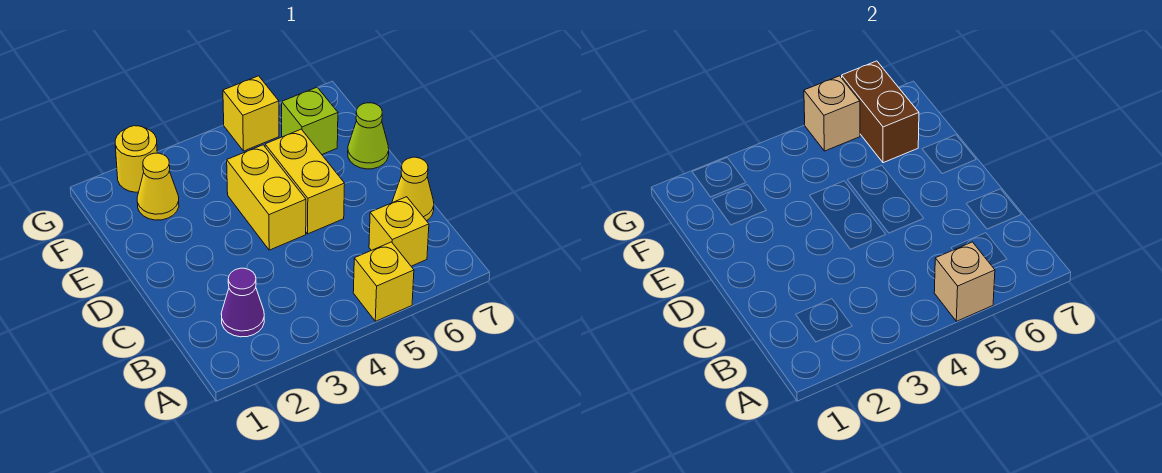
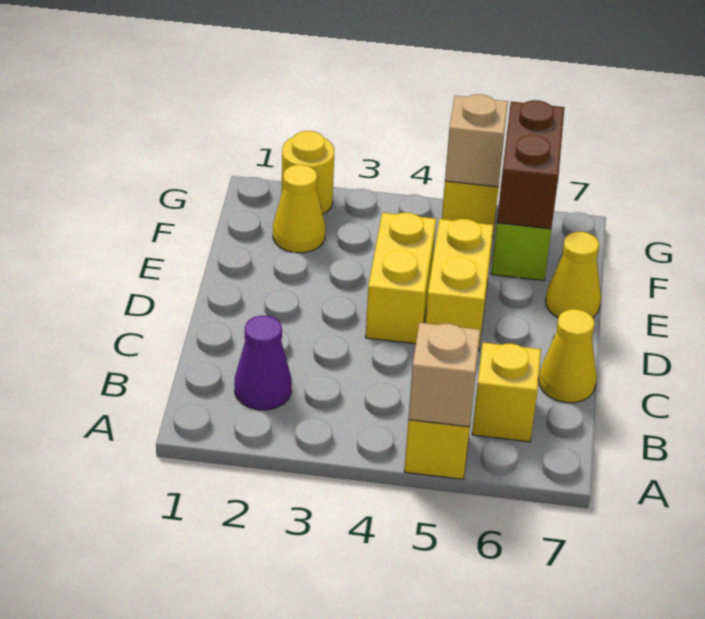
lime cone E7 level 1 -> yellow cone E7 level 1

